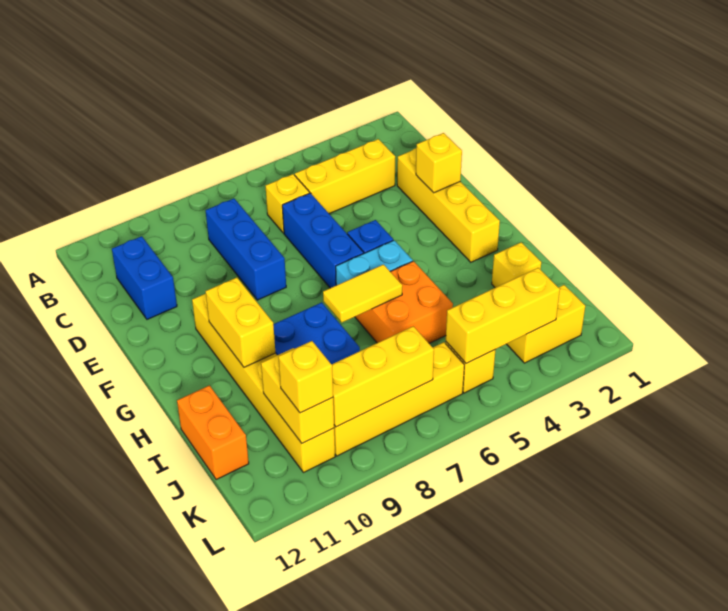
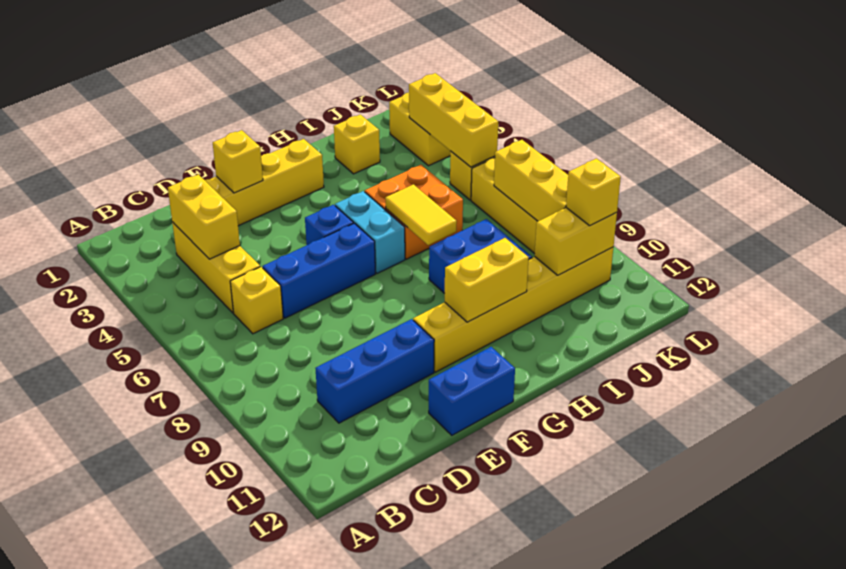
none -> yellow brick C3:C4 level 2
blue brick C8:E8 level 1 -> blue brick C10:E10 level 1
blue brick C11:D11 level 1 -> blue brick E12:F12 level 1
orange brick I12:J12 level 1 -> none

